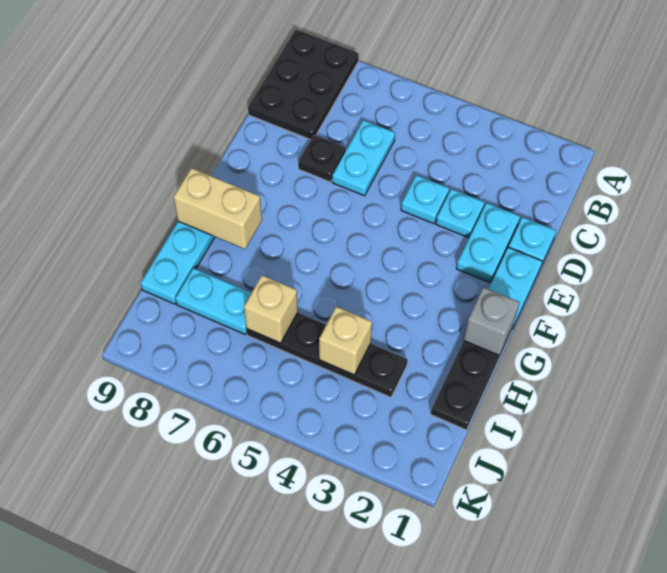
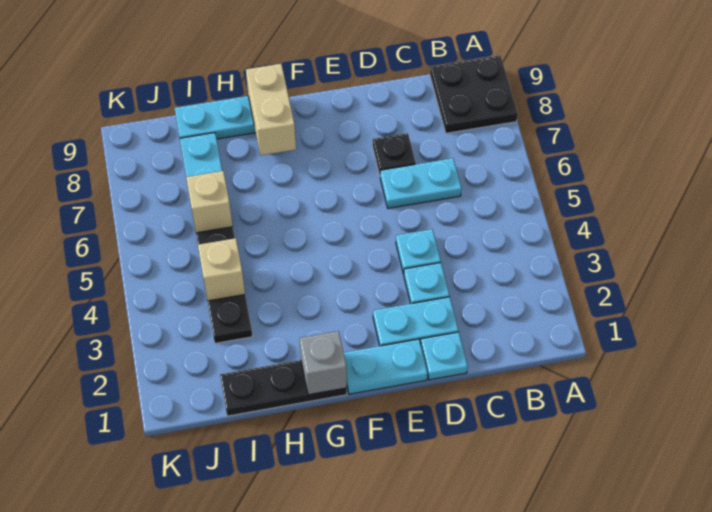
black plate A8:C9 level 1 -> black plate A8:B9 level 1

